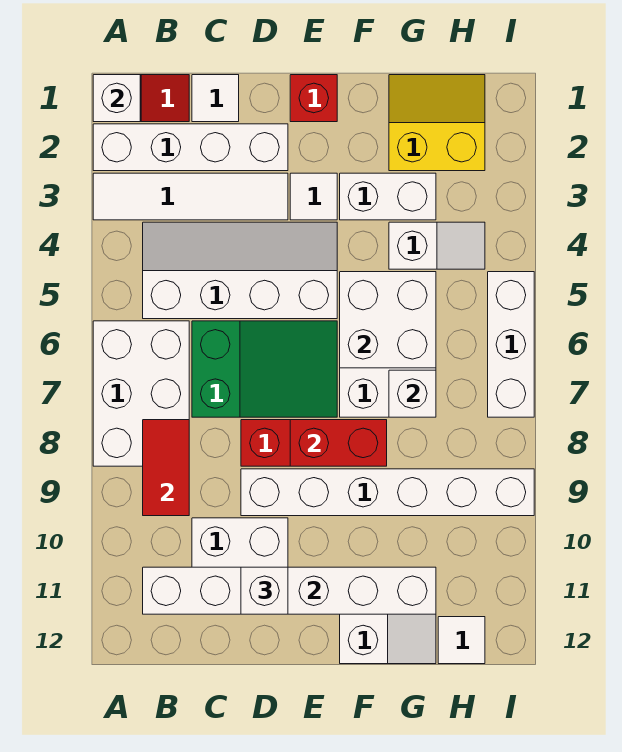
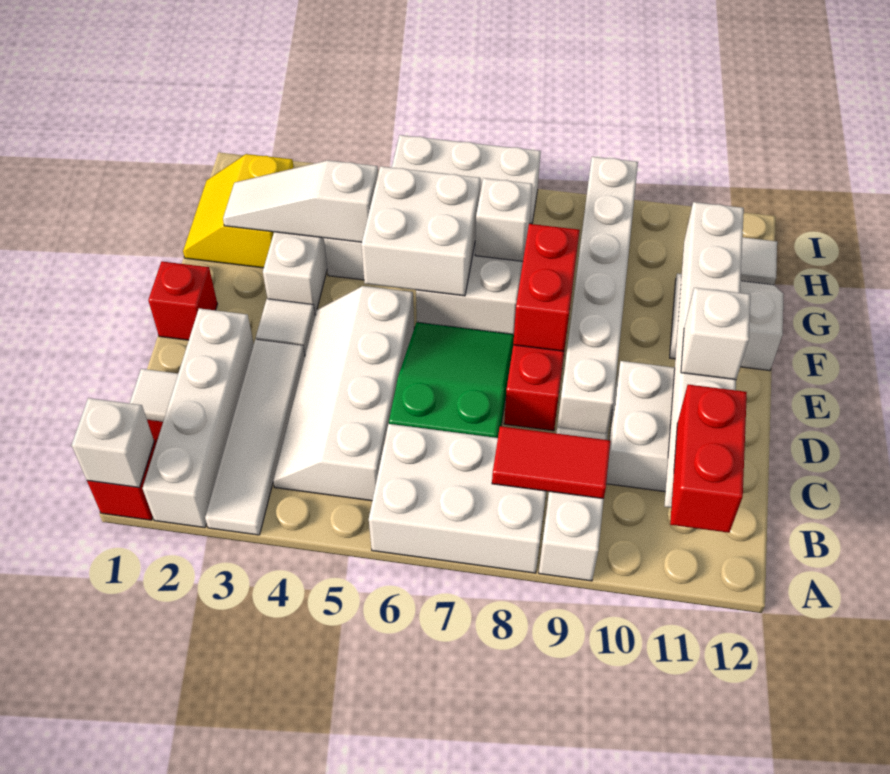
none -> white slope A9:C9 level 1 top A
none -> red brick A11:B11 level 3
none -> white slope G2:G4 level 2 top 4

